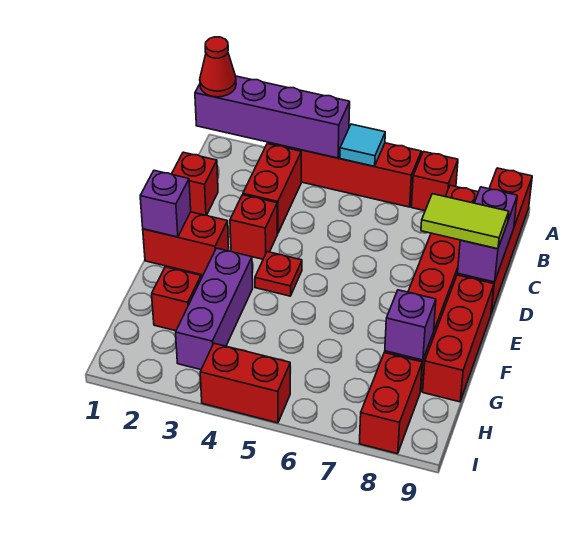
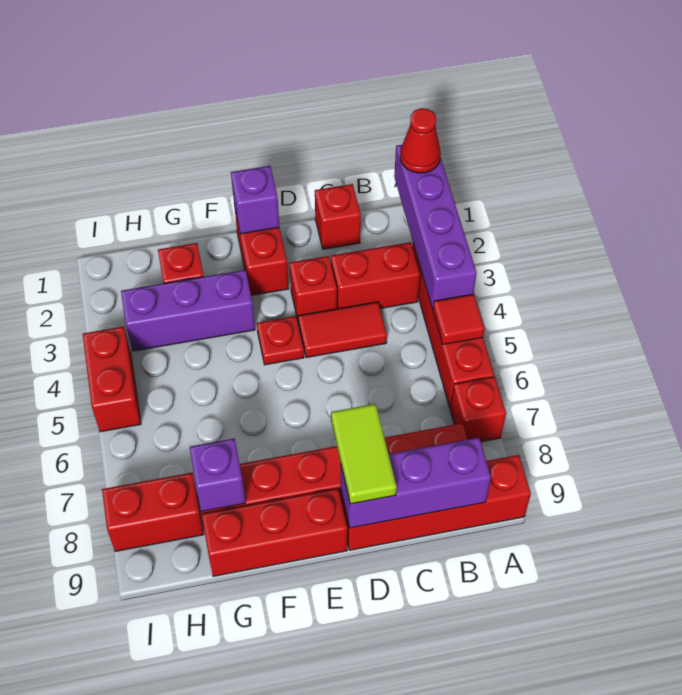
cyan tile A5 level 2 -> red tile A5 level 2
none -> red tile C4:D4 level 1
purple brick C9:D9 level 2 -> purple brick B9:D9 level 2

